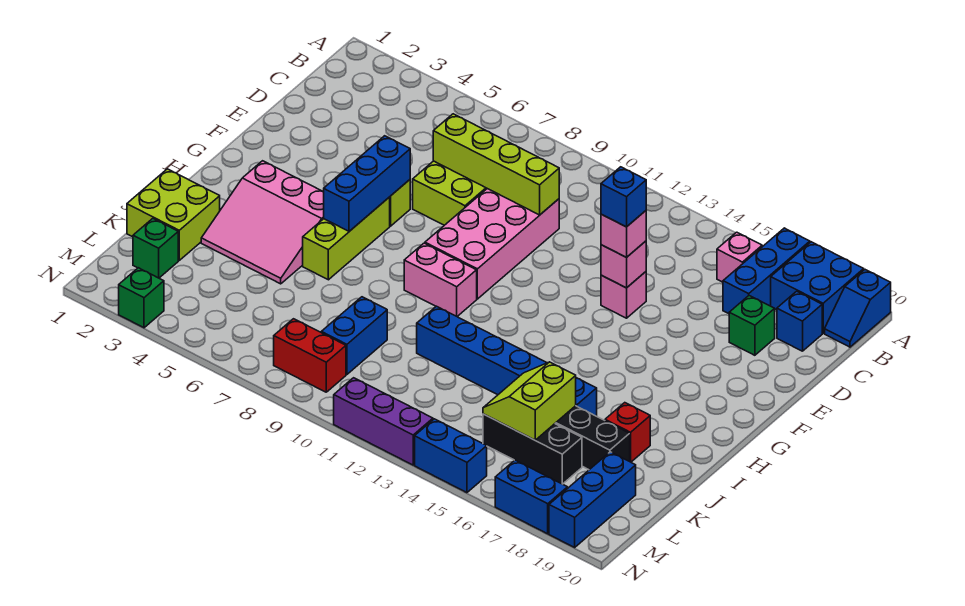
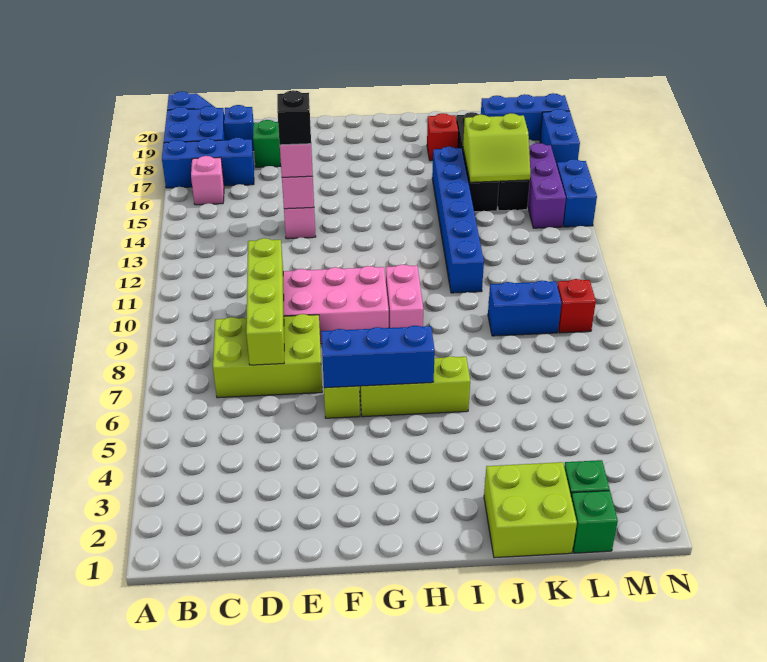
blue brick E14 level 4 -> black brick E14 level 4
pink slope H3:J5 level 1 top H -> none
red brick M8:M9 level 1 -> red brick M9 level 1
green brick N3 level 1 -> green brick L1 level 1
purple brick N11:N13 level 1 -> purple brick M14:M16 level 1

